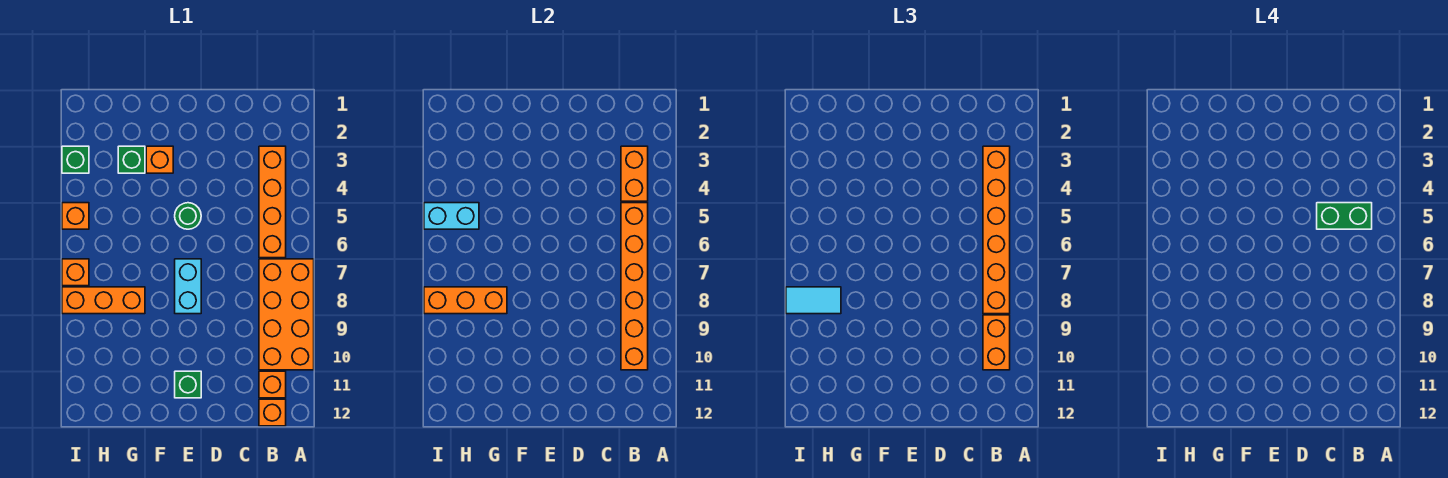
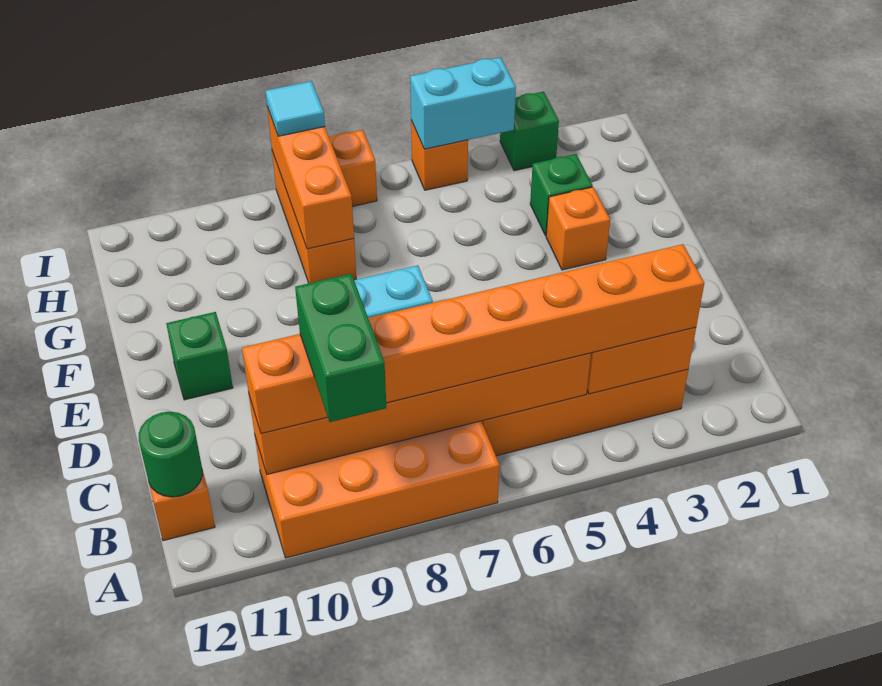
green brick B5:C5 level 4 -> green brick A9:B9 level 4
orange brick B11 level 1 -> none
green round brick E5 level 1 -> green round brick B12 level 2
cyan brick H5:I5 level 2 -> cyan brick I4:I5 level 2
cyan tile H8:I8 level 3 -> cyan tile I8 level 3

